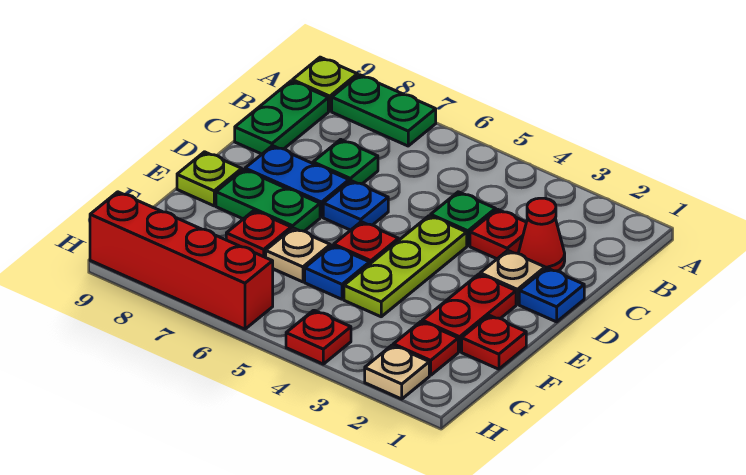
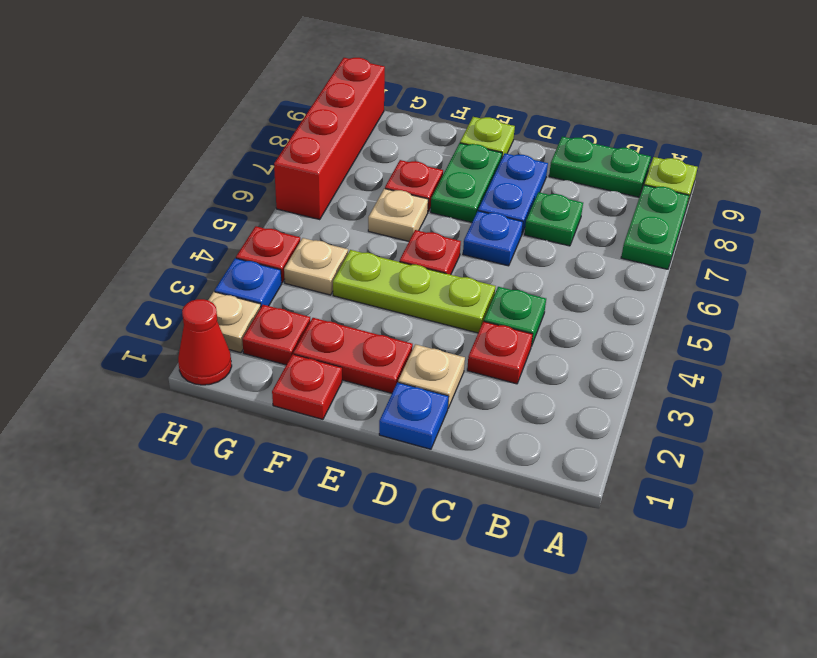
red cone C2 level 1 -> red cone H1 level 1
blue plate F5 level 1 -> blue plate H3 level 1
none -> tan plate G4 level 1

